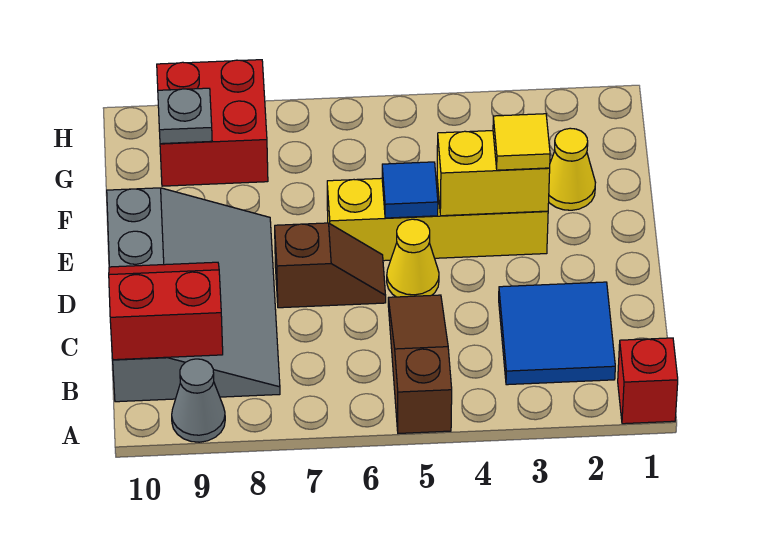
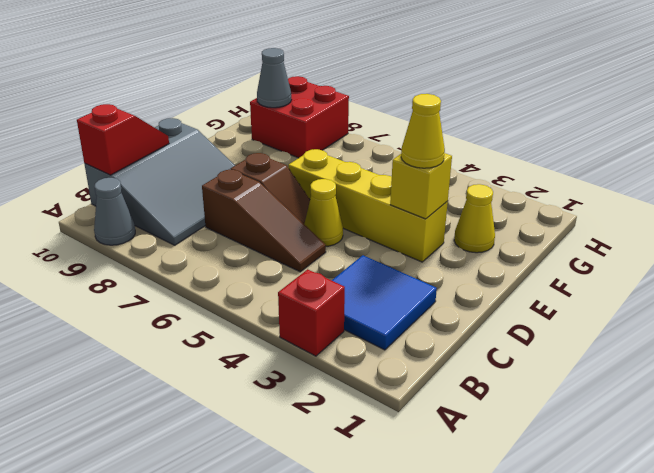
red brick A1 level 1 -> red brick A3 level 1
brown slope A5:C5 level 1 top A -> brown slope C5:C7 level 1 top 7
grey slope B8:E10 level 1 top 10 -> grey slope B8:D10 level 1 top 10
red slope B9:C10 level 2 top B -> red slope B10:C10 level 2 top B
yellow brick E3:E4 level 2 -> yellow brick E3 level 2
yellow tile E3 level 3 -> yellow cone E3 level 3
blue tile E5 level 2 -> none
grey plate G9 level 2 -> grey cone G9 level 2

